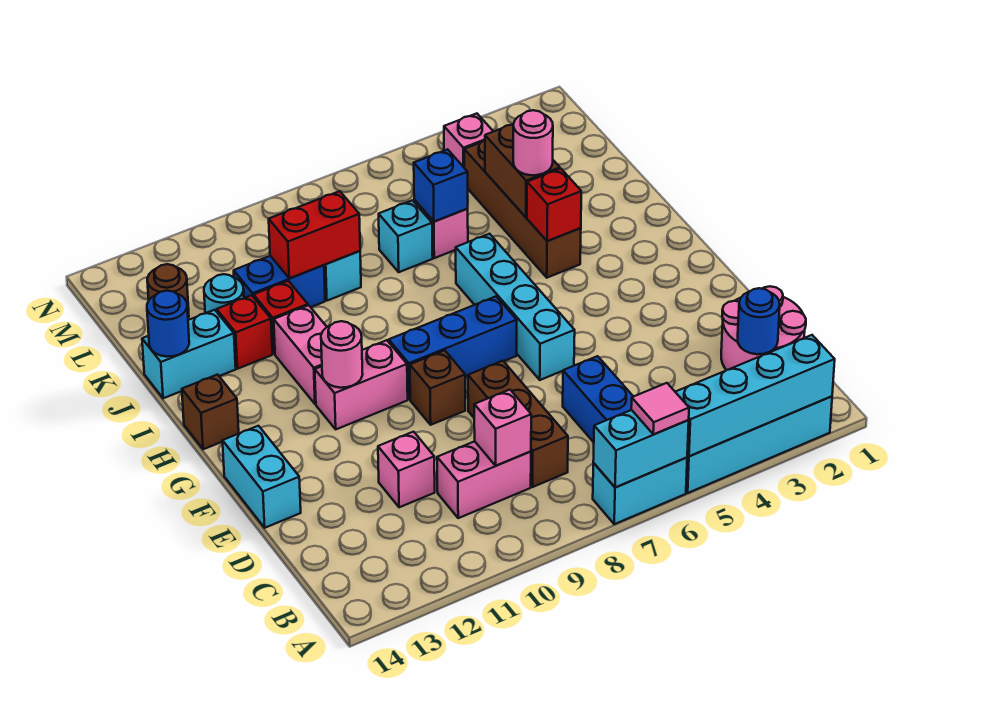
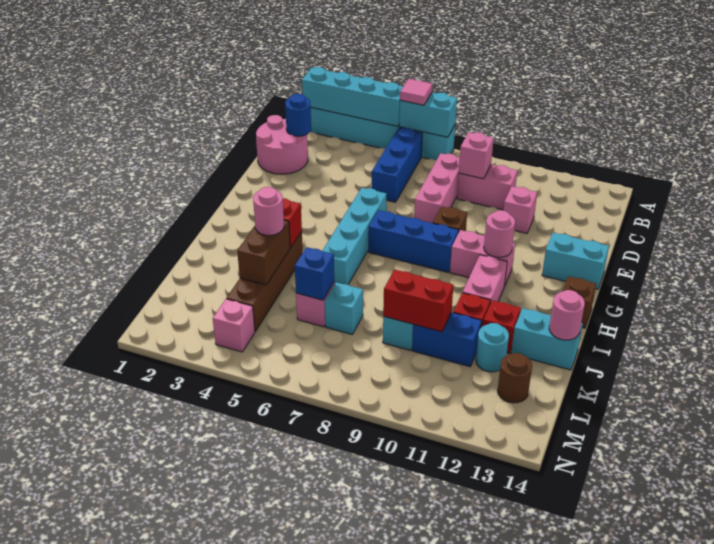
brown brick C8:E8 level 1 -> pink brick C8:E8 level 1
cyan brick E14:F14 level 1 -> cyan brick F13:F14 level 1
blue round brick J14 level 2 -> pink round brick J14 level 2

